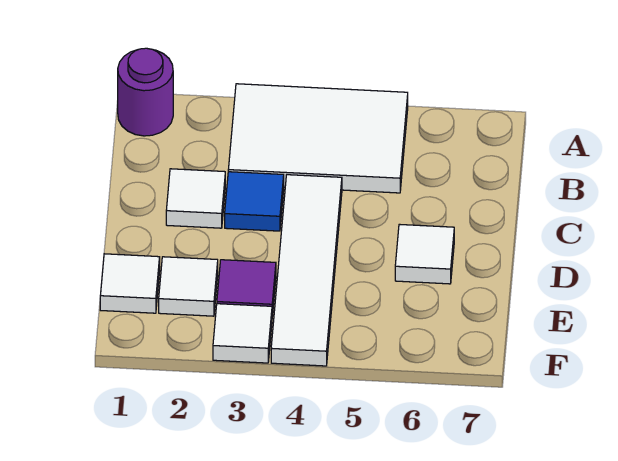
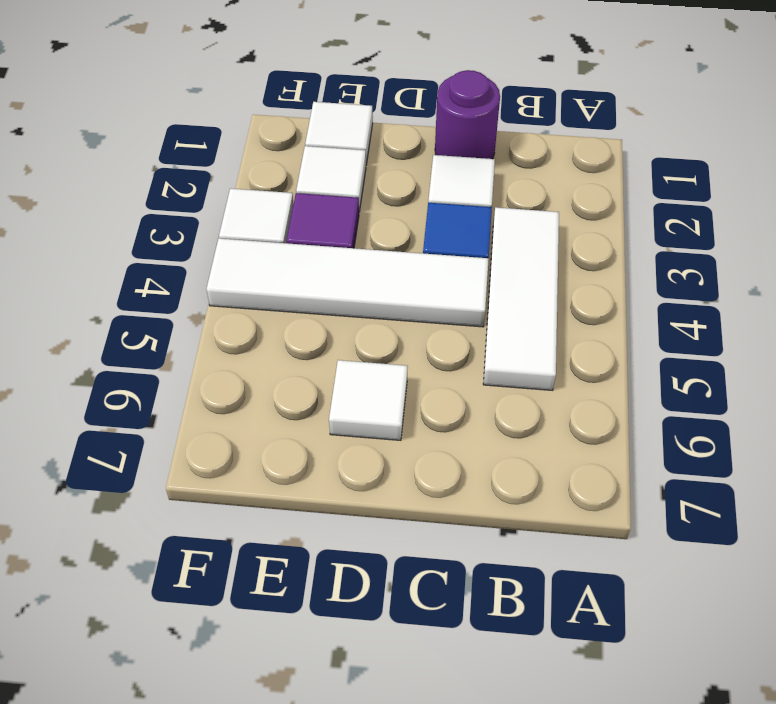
purple round brick A1 level 1 -> purple round brick C1 level 1
white tile A3:B5 level 1 -> white tile B3:B5 level 1

